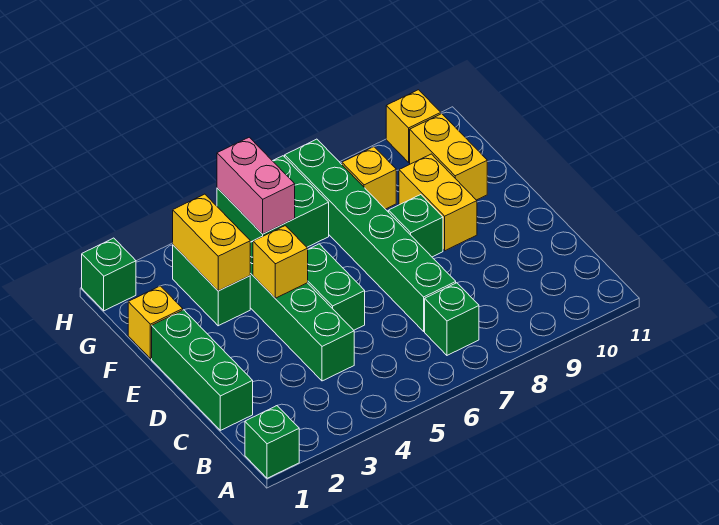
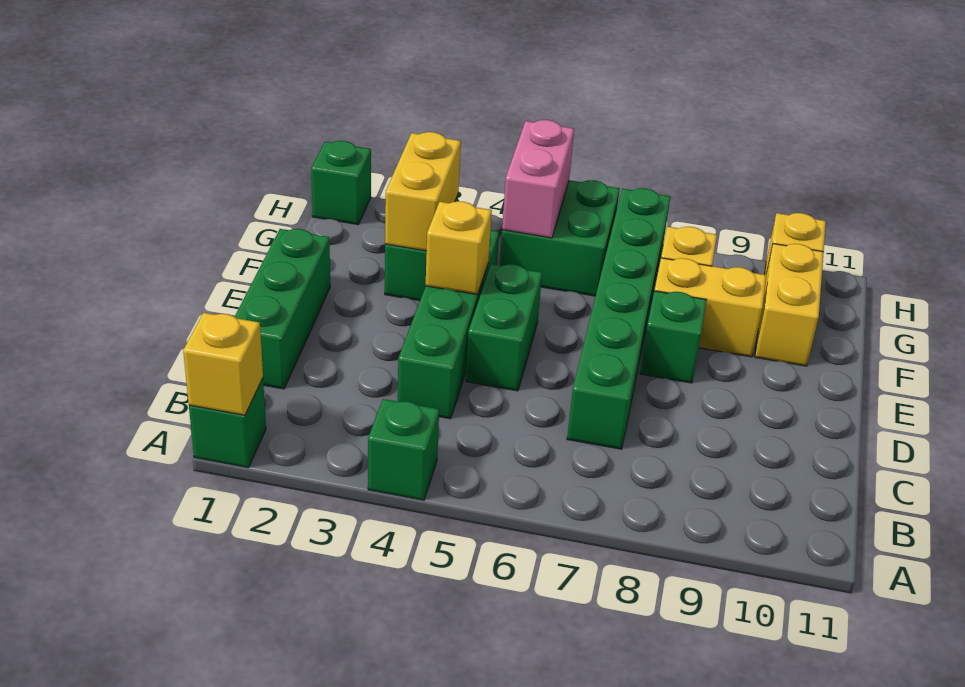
green brick B7 level 1 -> green brick A4 level 1
yellow brick E9:F9 level 1 -> yellow brick F8:F9 level 1
yellow brick F1 level 1 -> yellow brick A1 level 2

